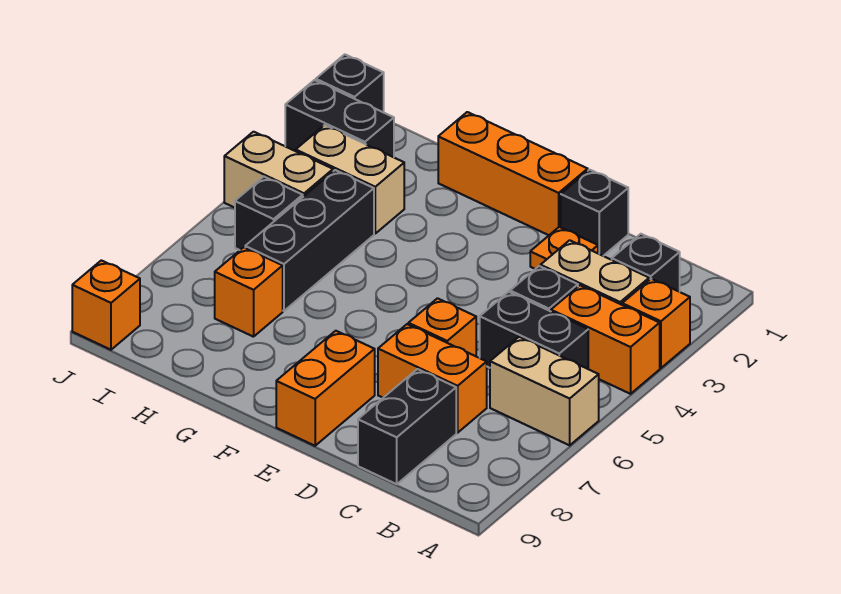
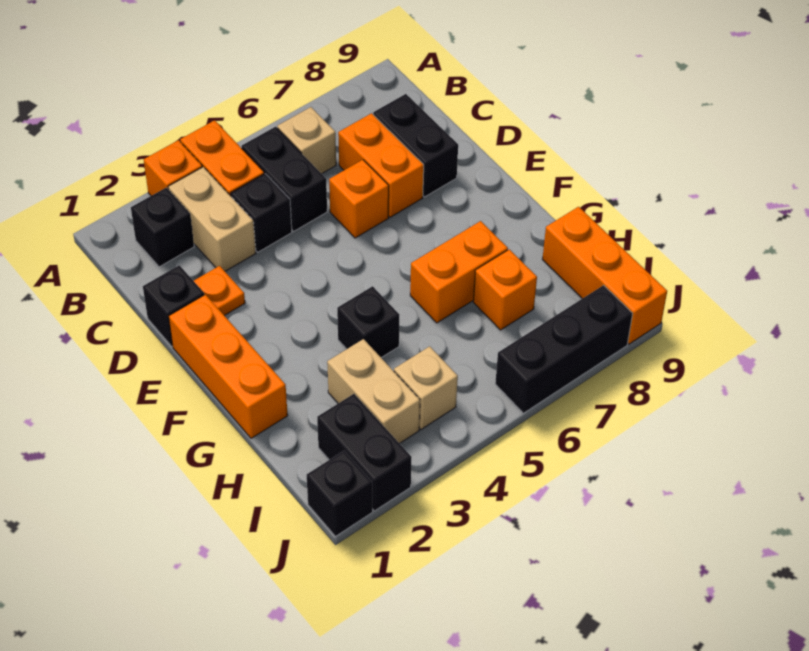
tan brick A6:B6 level 1 -> tan brick B6 level 1
black brick C8:C9 level 1 -> black brick C8:D8 level 1
orange brick E8:E9 level 1 -> orange brick G6:G7 level 1
black brick H4:H6 level 1 -> black brick J6:J8 level 1
tan brick I4:J4 level 1 -> tan brick I4 level 1
black brick I5 level 1 -> black brick G4 level 1
orange brick J9 level 1 -> orange brick H9:J9 level 1

